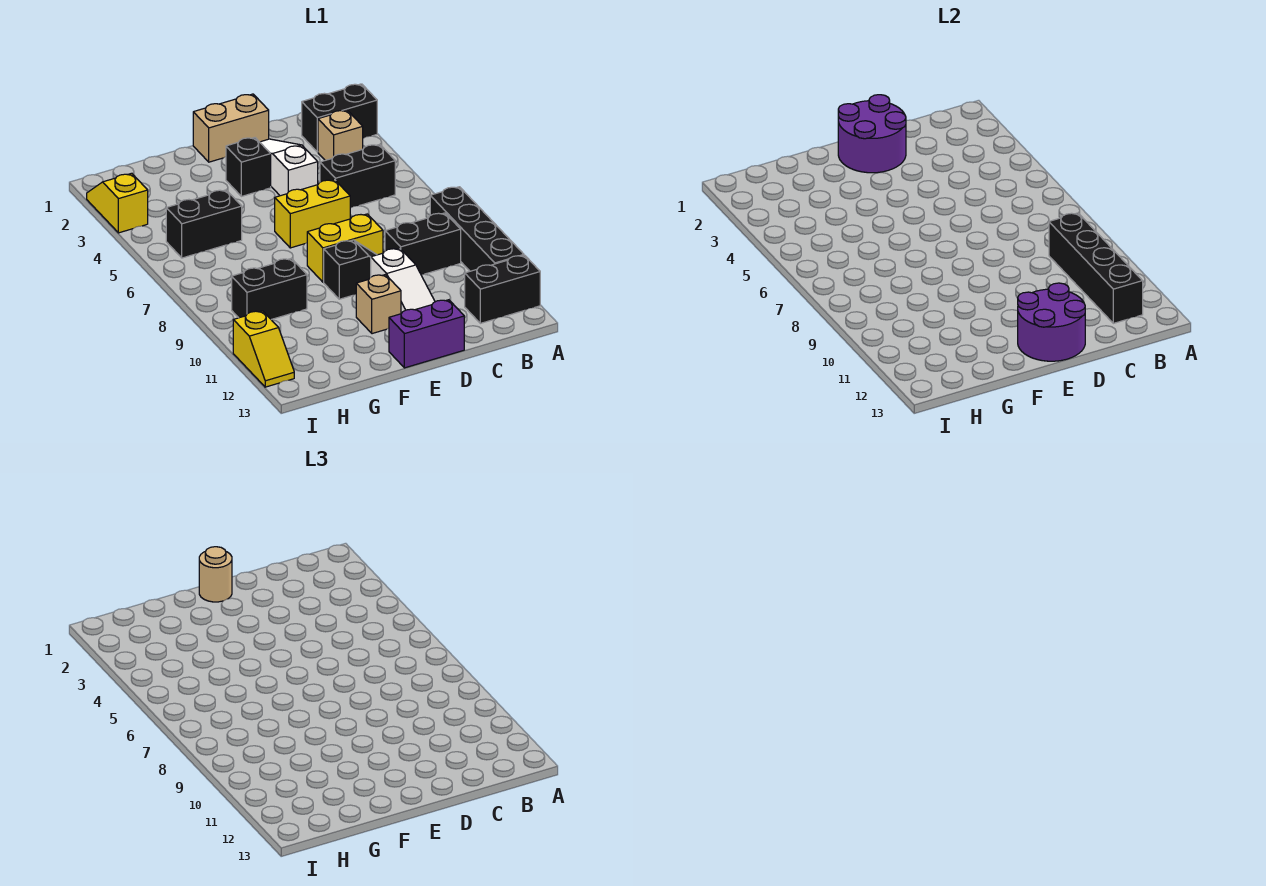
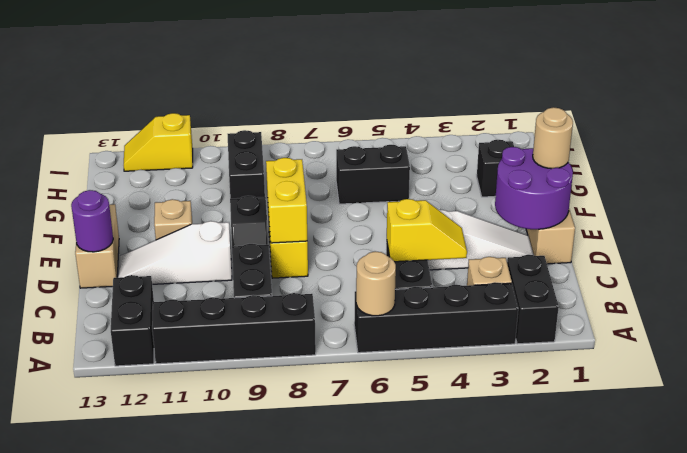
none -> tan round brick A6 level 2
black brick B9:B12 level 2 -> black brick A3:A6 level 1
yellow brick D6:E6 level 1 -> yellow brick D8:E8 level 2
purple round brick D12:E13 level 2 -> purple round brick D13 level 2
purple brick D13:E13 level 1 -> tan brick D13:E13 level 1
black brick E3 level 1 -> black brick G2 level 1
black brick G5:H5 level 1 -> black brick G5:G6 level 1
yellow slope I2:I3 level 1 top 3 -> yellow slope C4:C5 level 2 top 5

